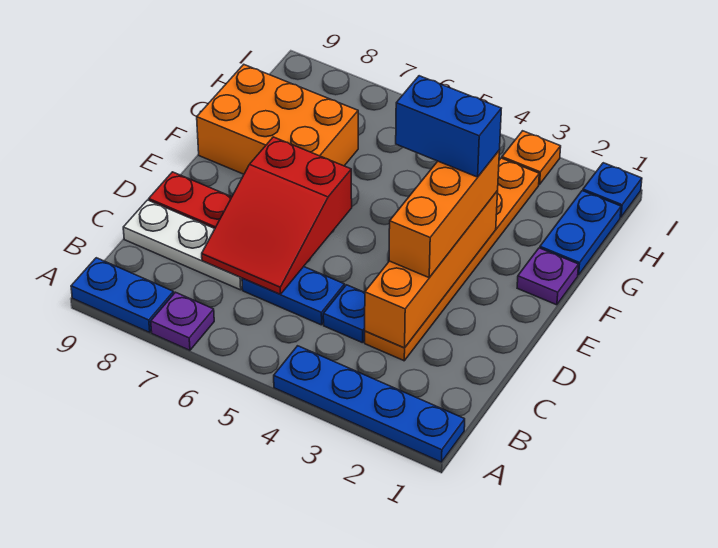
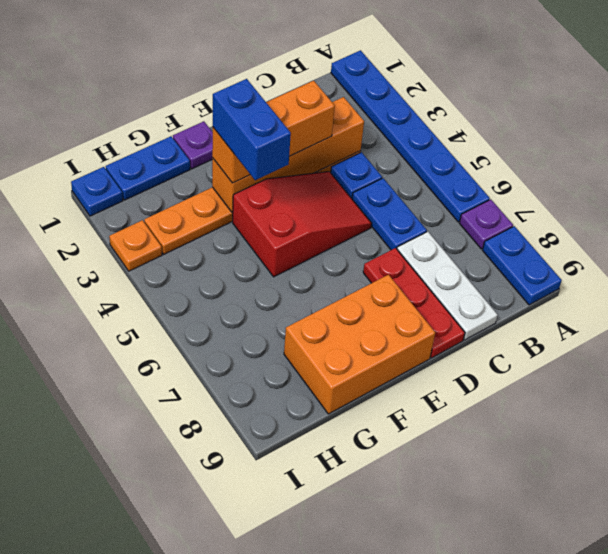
blue plate A1:A4 level 1 -> blue plate A1:A6 level 1
red slope C6:E7 level 2 top E -> red slope D4:F5 level 1 top F
orange brick F7:G9 level 1 -> orange brick E8:G9 level 1

